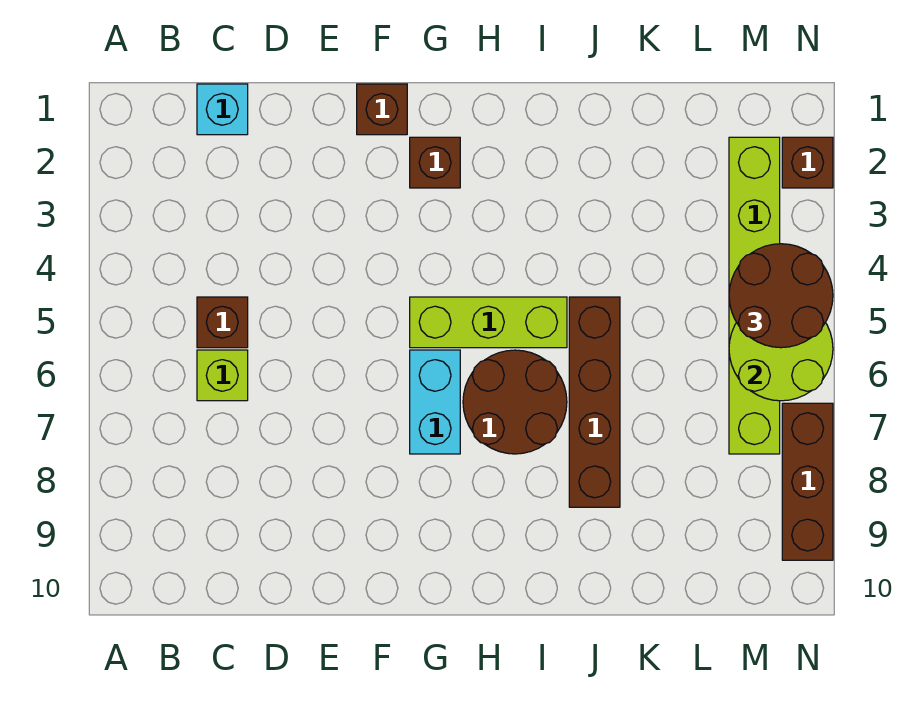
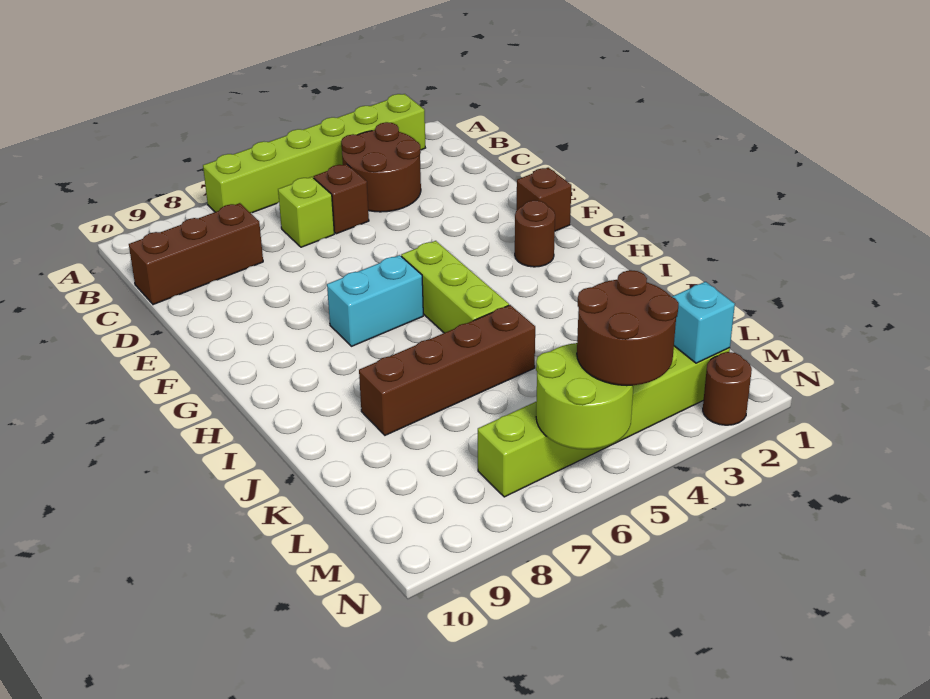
none -> lime brick A2:A7 level 1
cyan brick C1 level 1 -> cyan brick M2 level 2
brown brick G2 level 1 -> brown round brick G2 level 1
brown round brick H6:I7 level 1 -> brown round brick B3:C4 level 1
brown brick N2 level 1 -> brown round brick N2 level 1
brown brick N7:N9 level 1 -> brown brick C8:C10 level 1

